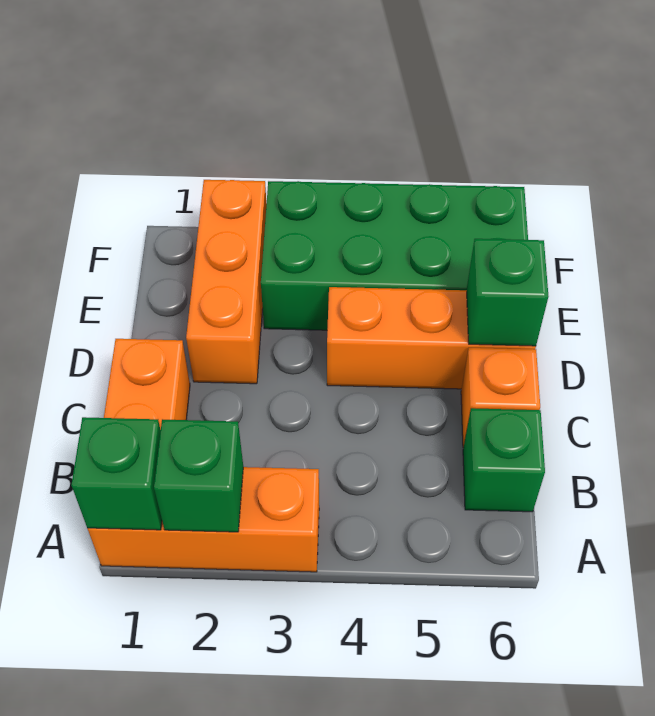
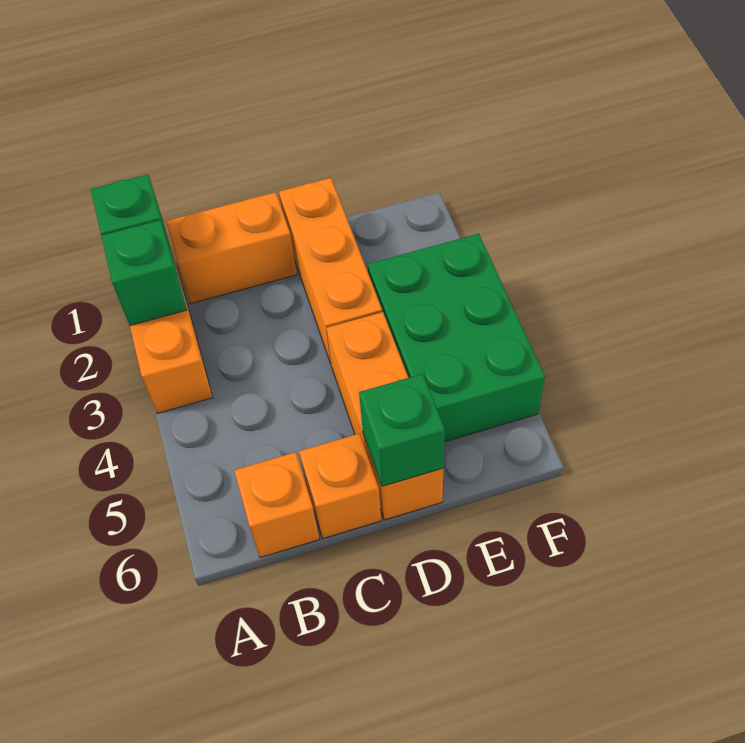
green brick B6 level 1 -> orange brick B6 level 1
orange brick D2:F2 level 1 -> orange brick D1:D3 level 1
green brick E3:F6 level 1 -> green brick E3:F5 level 1

